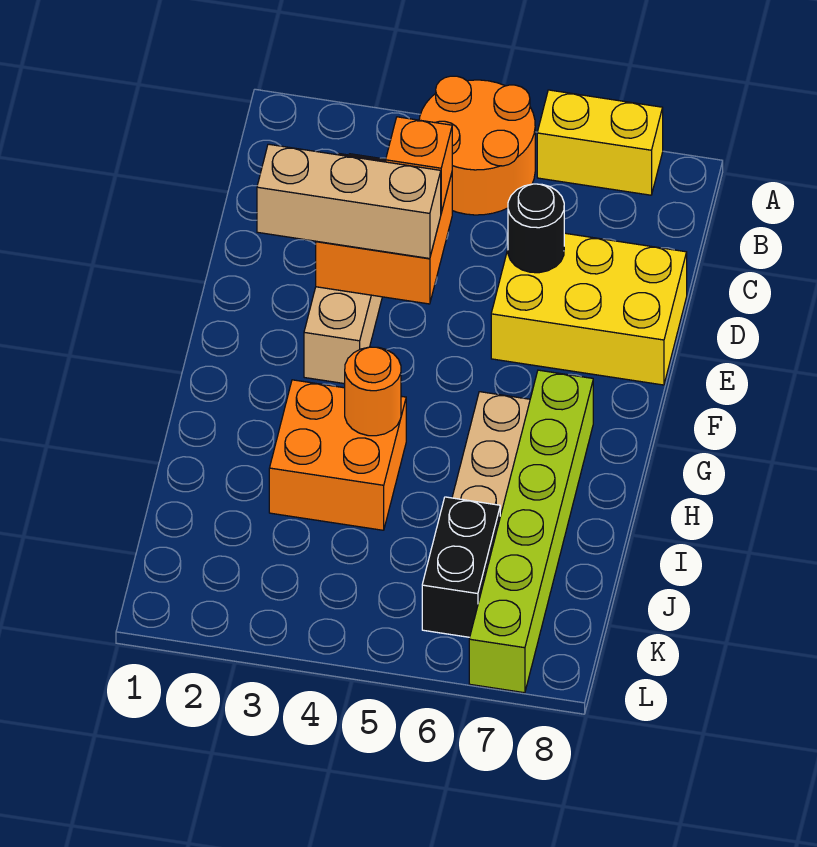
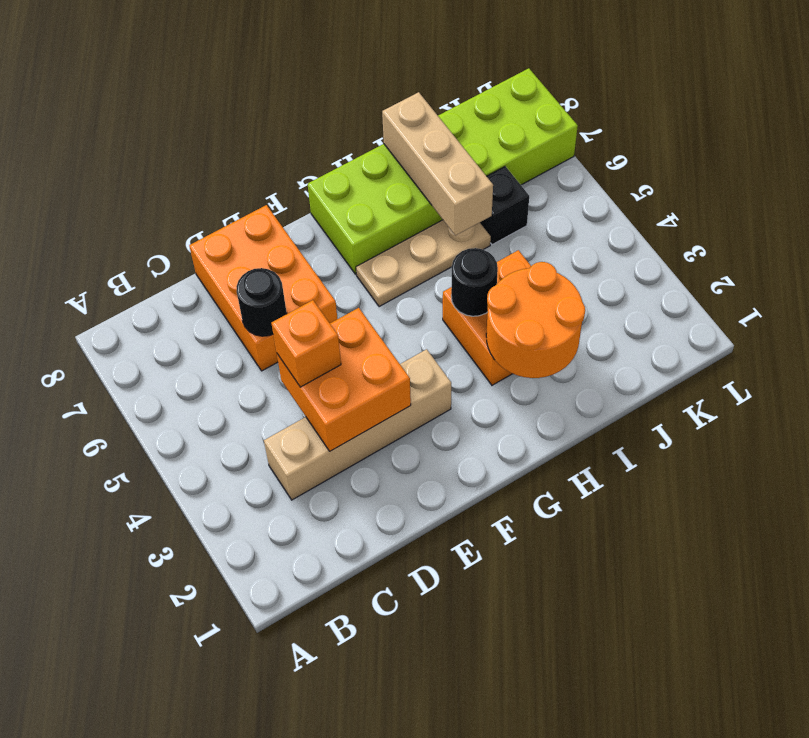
orange round brick A4:B5 level 1 -> orange round brick H2:I3 level 2
yellow brick A6:A7 level 1 -> none
yellow brick D6:E8 level 1 -> orange brick D6:E8 level 1
tan brick E2:E4 level 3 -> tan brick I6:I8 level 2
lime brick G7:L7 level 1 -> lime brick G7:L8 level 1
orange round brick H4 level 2 -> black round brick H4 level 2
black brick J6:K6 level 1 -> black brick J6 level 1

